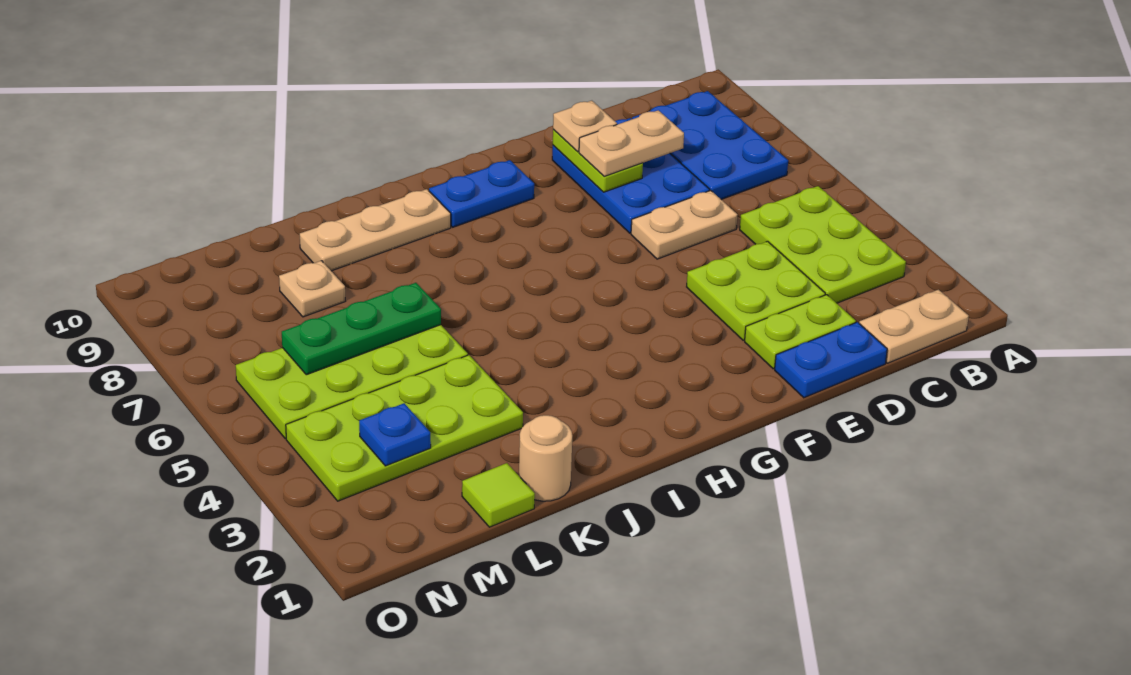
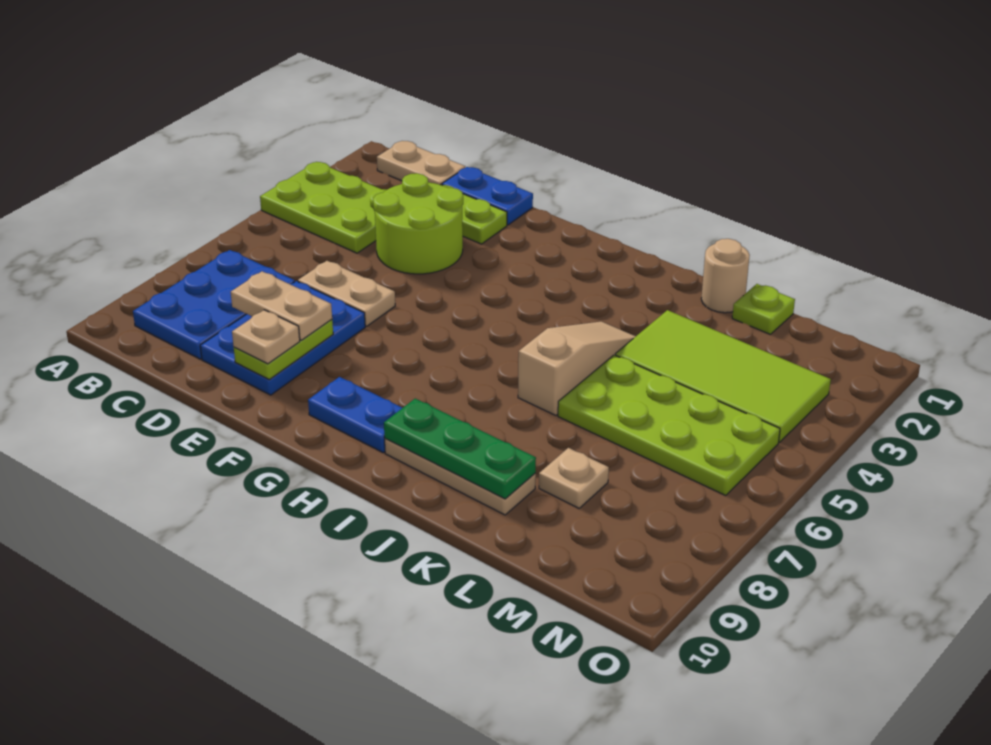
lime plate B3:C5 level 1 -> lime plate A3:C4 level 1
lime plate D3:E4 level 1 -> lime round brick D3:E4 level 1
none -> tan slope J4:J6 level 1 top 6
lime plate K3:N4 level 1 -> lime tile K3:N4 level 1
green plate K6:M6 level 2 -> green plate I9:K9 level 2
lime tile L1 level 1 -> lime plate L1 level 1
blue plate M3 level 2 -> none

